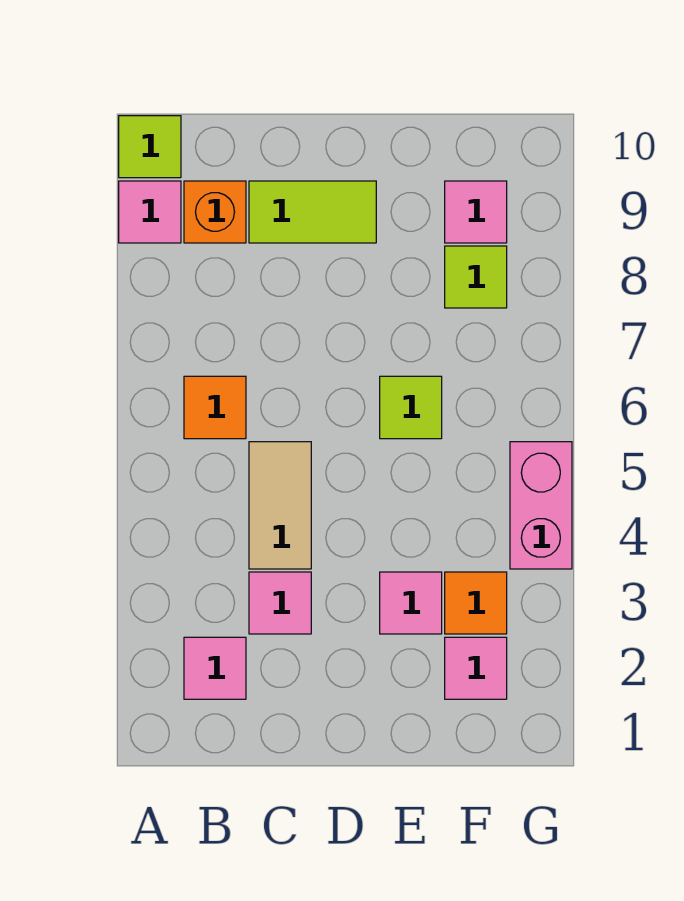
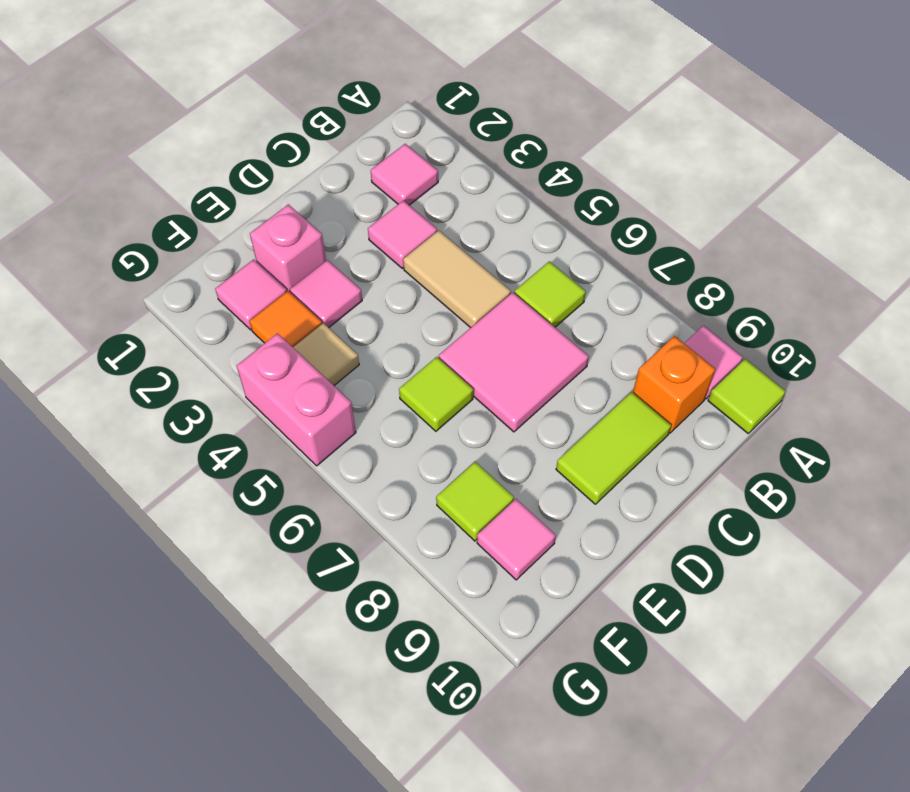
orange tile B6 level 1 -> lime tile B6 level 1
none -> pink tile C6:D7 level 1
none -> pink brick E2 level 1
none -> tan tile F4 level 1

